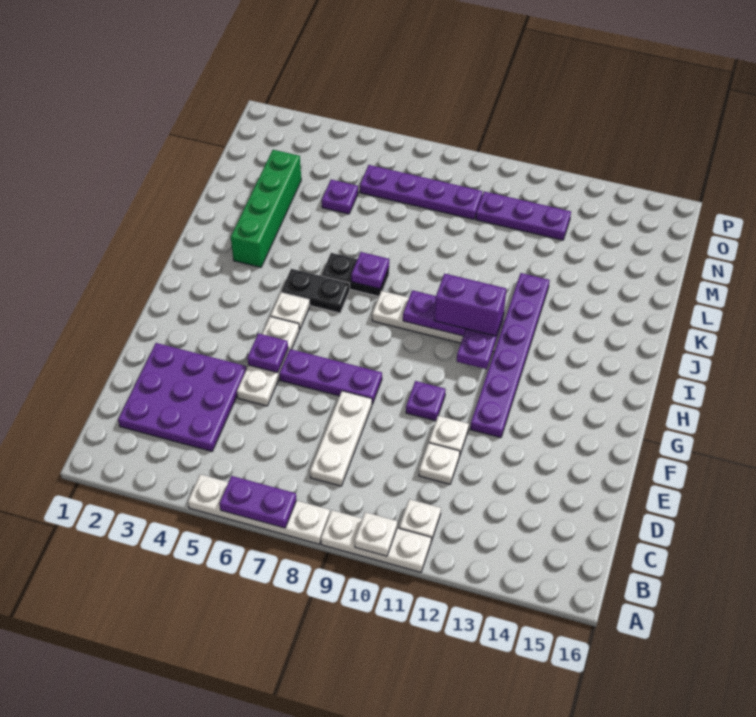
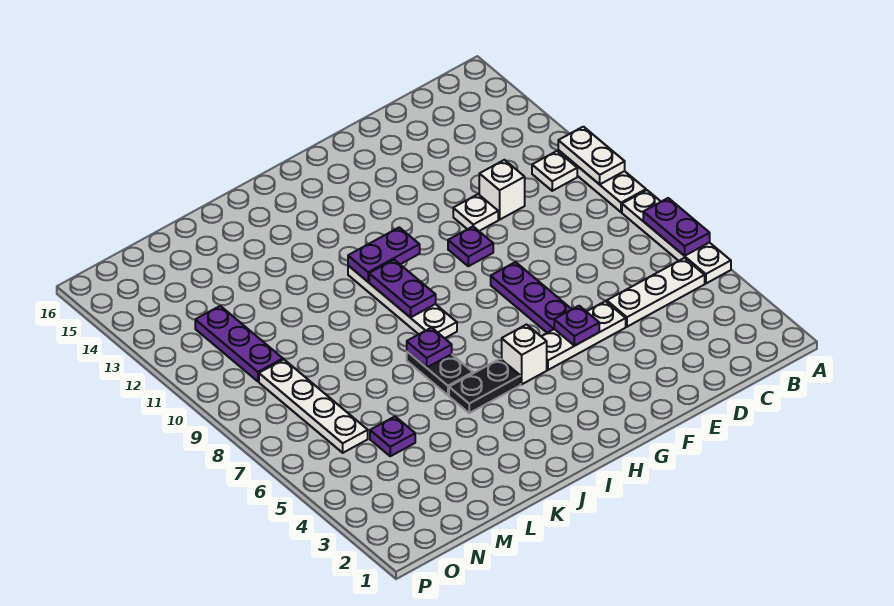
white plate A10 level 2 -> white plate A10:A11 level 2
purple plate C2:E4 level 1 -> none
white plate C8:E8 level 1 -> white plate B5:D5 level 1
white plate D11 level 1 -> white brick D11 level 1
purple plate F12:K12 level 1 -> none
white plate H5 level 1 -> white brick H5 level 1
black plate I5:I6 level 1 -> black plate I5:J5 level 1
purple brick I10:I11 level 3 -> none
green brick J3:M3 level 1 -> none
purple plate N6:N9 level 1 -> white plate N6:N9 level 1

